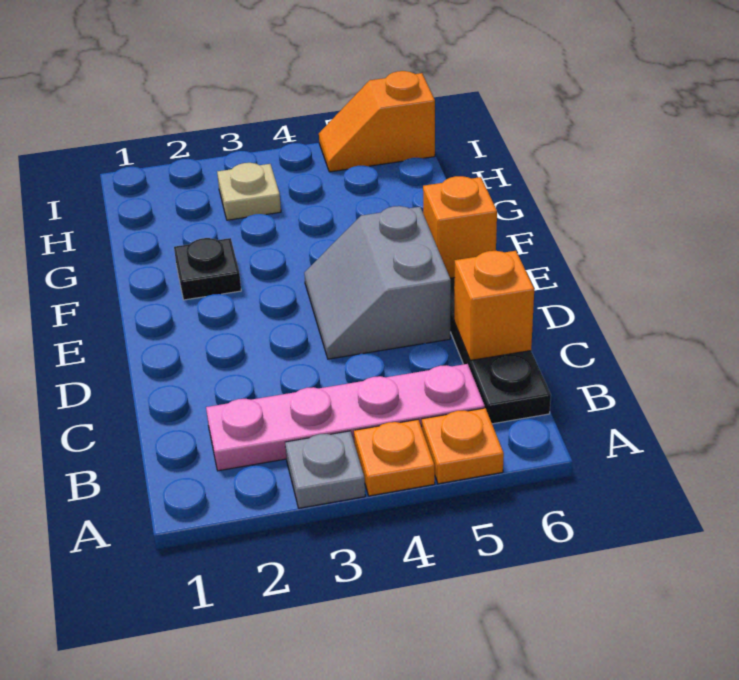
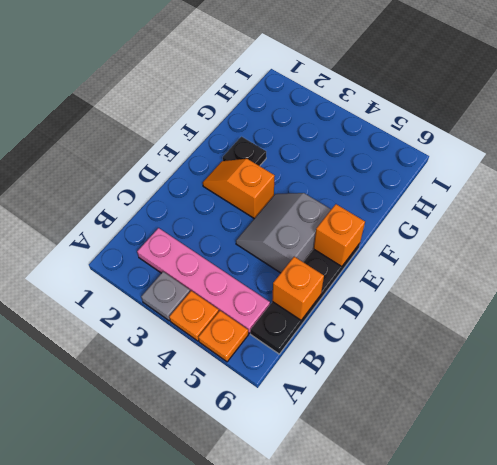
tan plate H3 level 1 -> none
orange slope I5:I6 level 1 top 6 -> orange slope E2:E3 level 1 top 3

